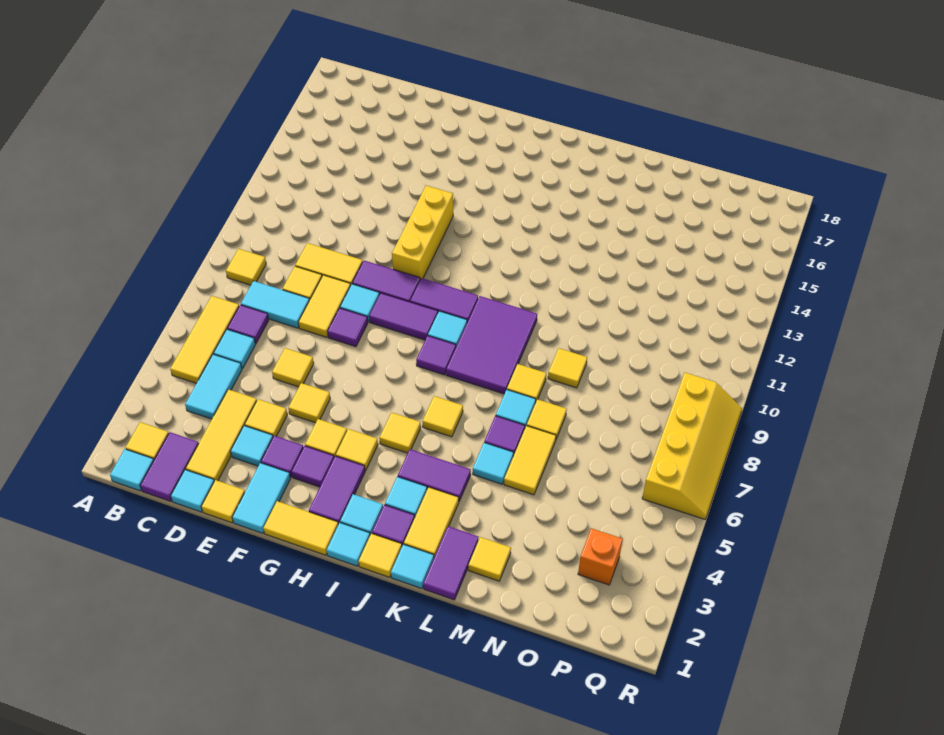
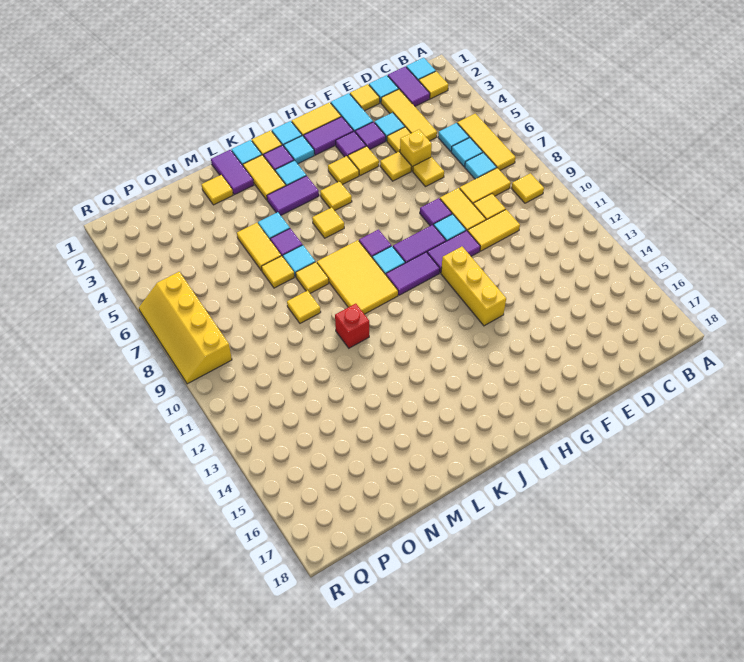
cyan tile C4:C5 level 1 -> cyan tile C5 level 1
purple tile C7 level 1 -> cyan tile C7 level 1
cyan tile C8:D8 level 1 -> yellow tile C8:D8 level 1
none -> yellow brick E5 level 1
purple tile H2:H3 level 1 -> purple tile G2:H2 level 1
purple tile J8:K10 level 1 -> yellow tile J8:K10 level 1
none -> red brick L11 level 1
orange brick P3 level 1 -> none

